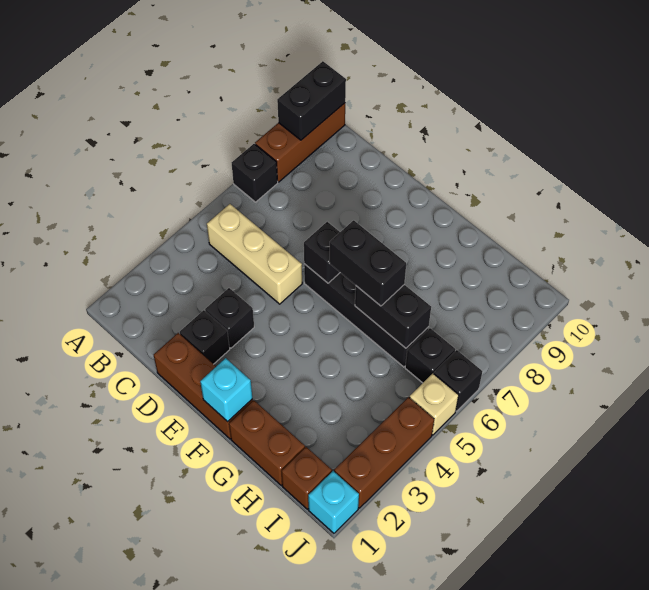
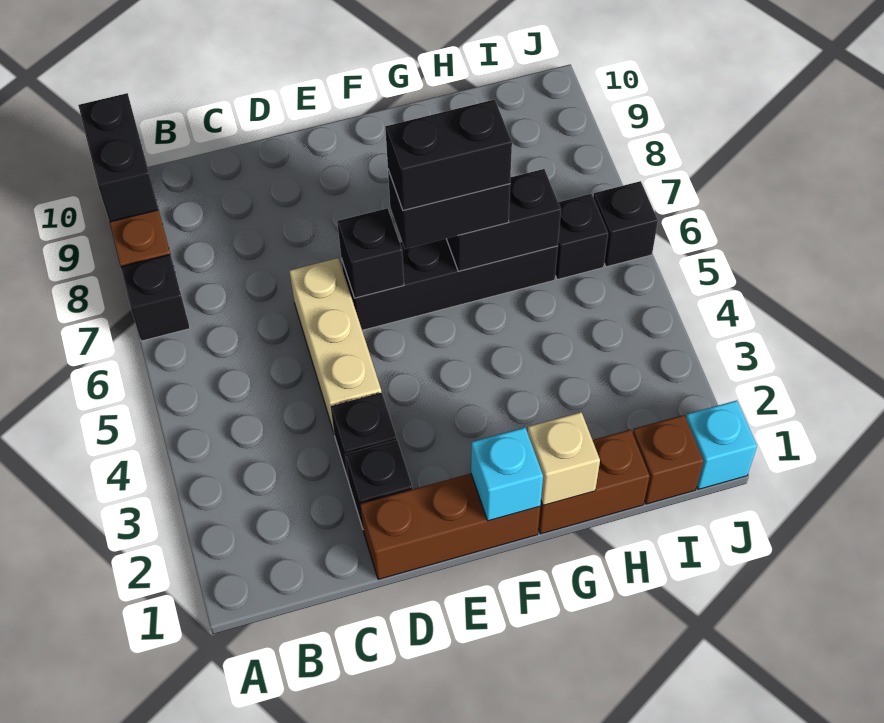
tan brick B5:D5 level 1 -> tan brick D4:D6 level 1
none -> black brick F6:G6 level 4
brown brick J2:J4 level 1 -> none
tan brick J5 level 1 -> tan brick G1 level 2

